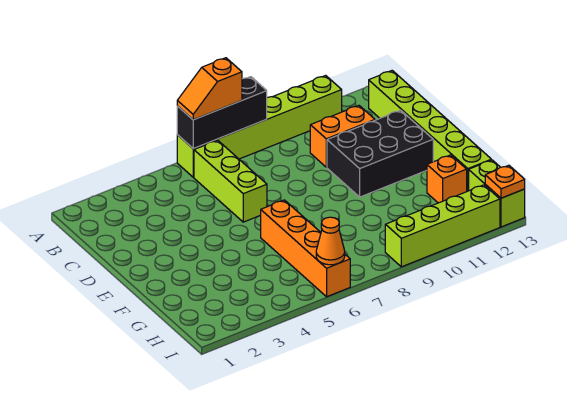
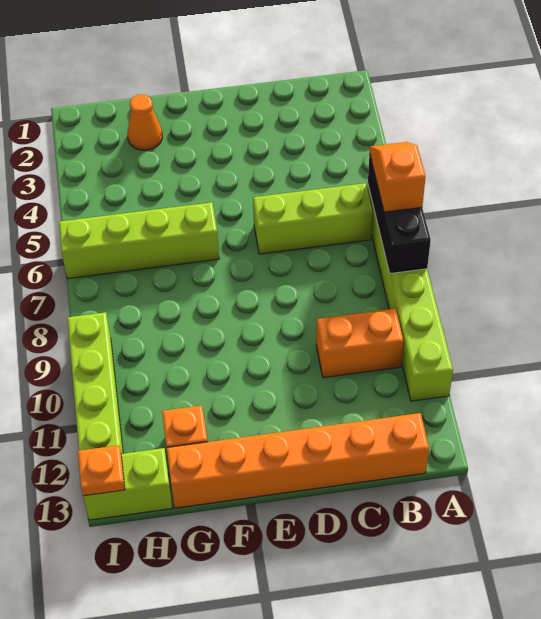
lime brick B13:G13 level 1 -> orange brick B13:G13 level 1
orange brick C10:C11 level 1 -> orange brick B10:C10 level 1
black brick D10:E12 level 1 -> none
orange brick F6:I6 level 1 -> lime brick F6:I6 level 1
orange cone I6 level 2 -> orange cone G2 level 1

